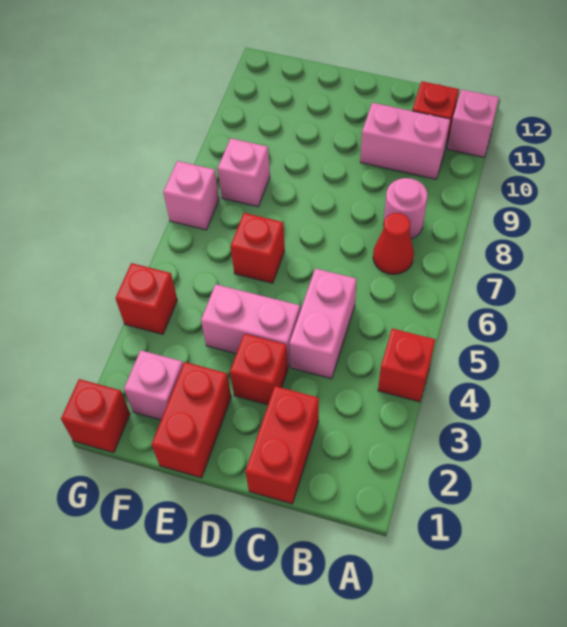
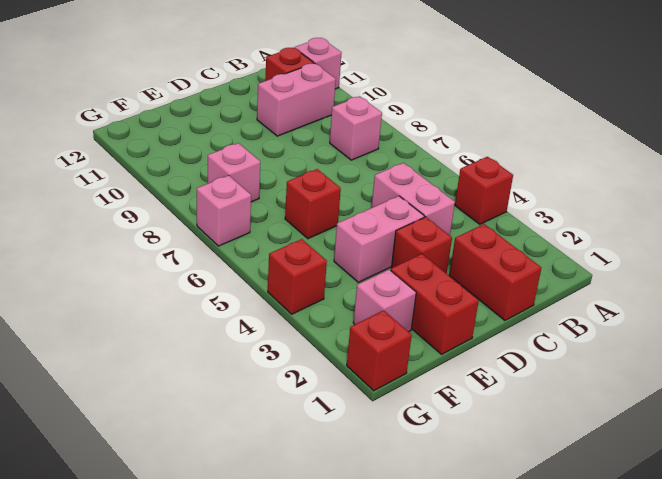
red cone B7 level 1 -> none
pink round brick B8 level 1 -> pink brick B8 level 1

